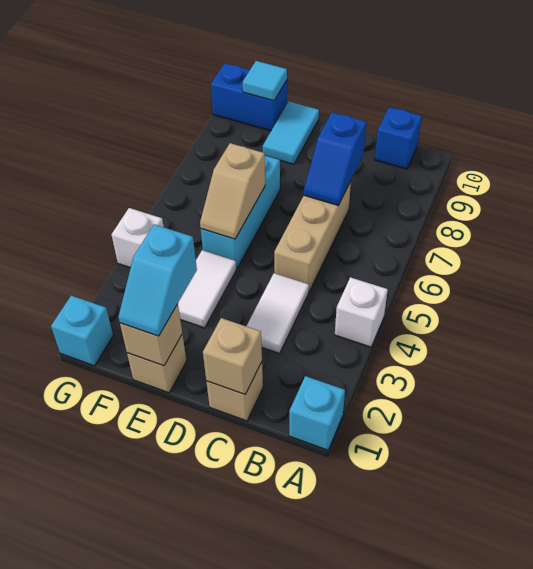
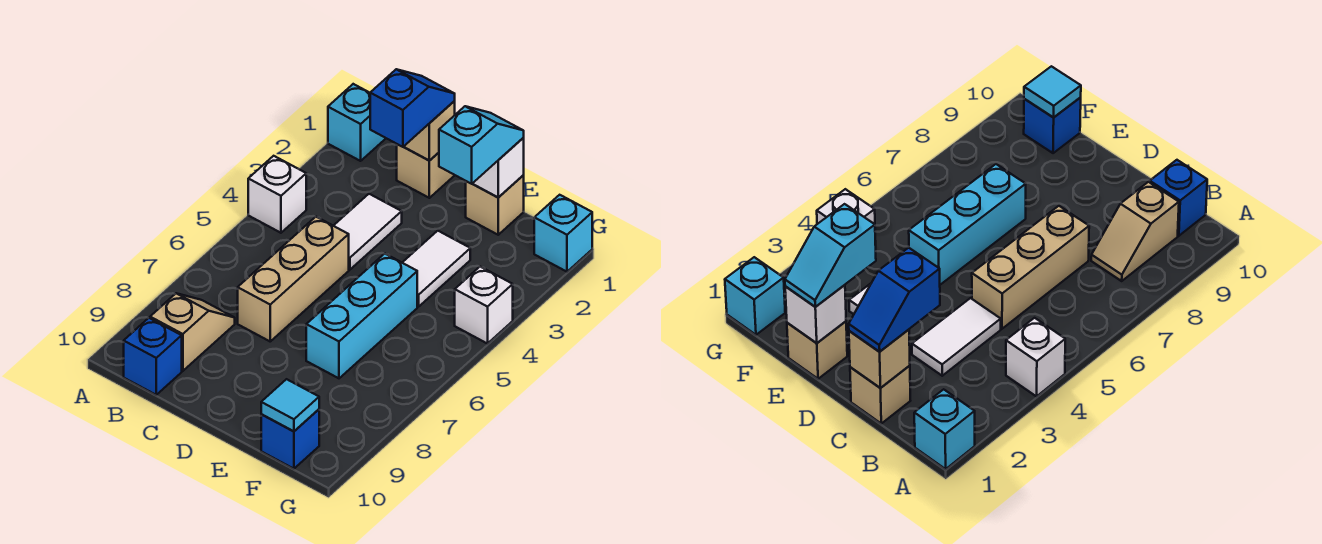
blue slope C7:C8 level 2 top 8 -> blue slope C1:C2 level 3 top 2
tan brick E1 level 2 -> white brick E1 level 2
tan slope E5:E6 level 2 top 6 -> tan slope B8:B9 level 1 top 9
cyan tile E9:E10 level 1 -> none
blue brick F10:G10 level 1 -> blue brick F10 level 1

